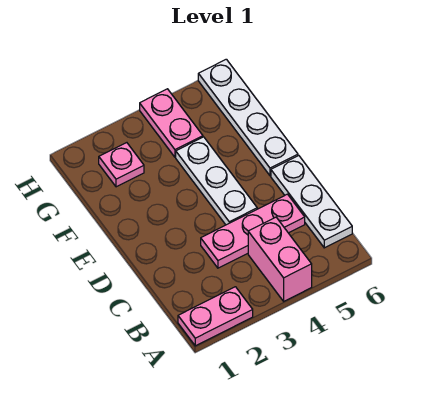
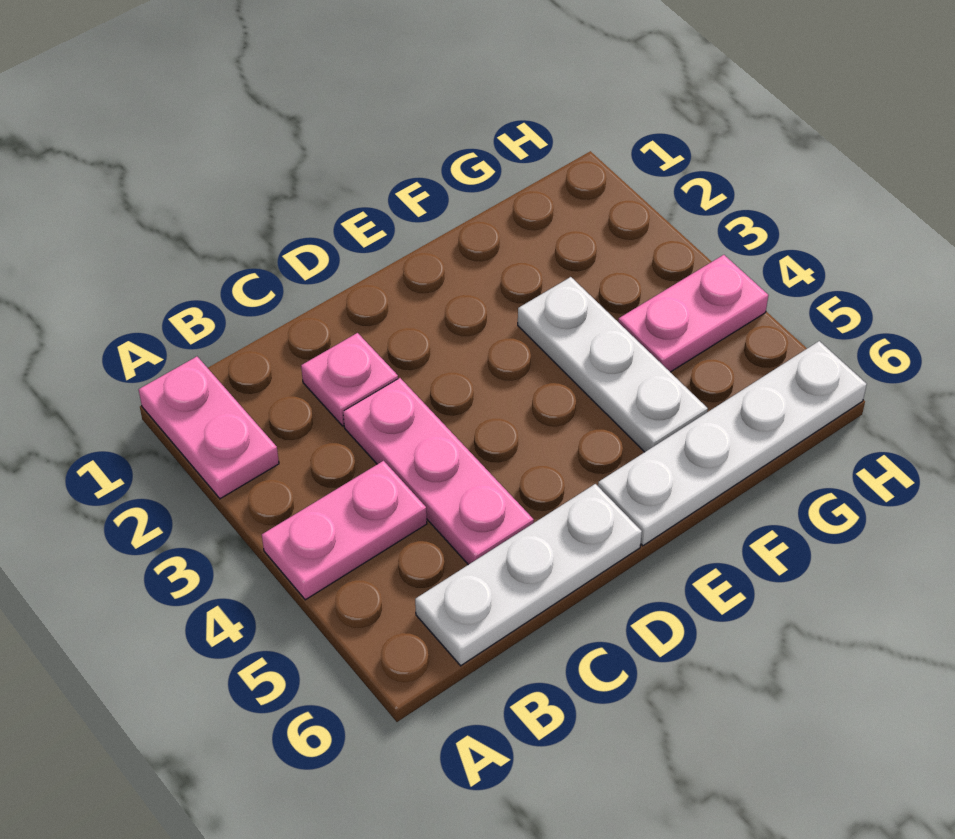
pink brick A4:B4 level 1 -> pink plate A4:B4 level 1
white plate D4:F4 level 1 -> white plate F3:F5 level 1
pink plate G2 level 1 -> pink plate C2 level 1

